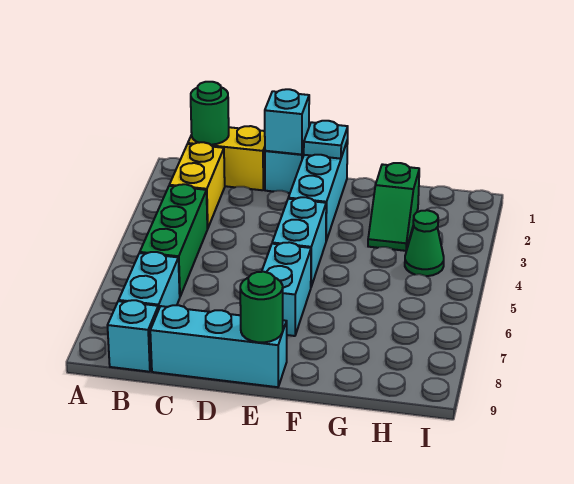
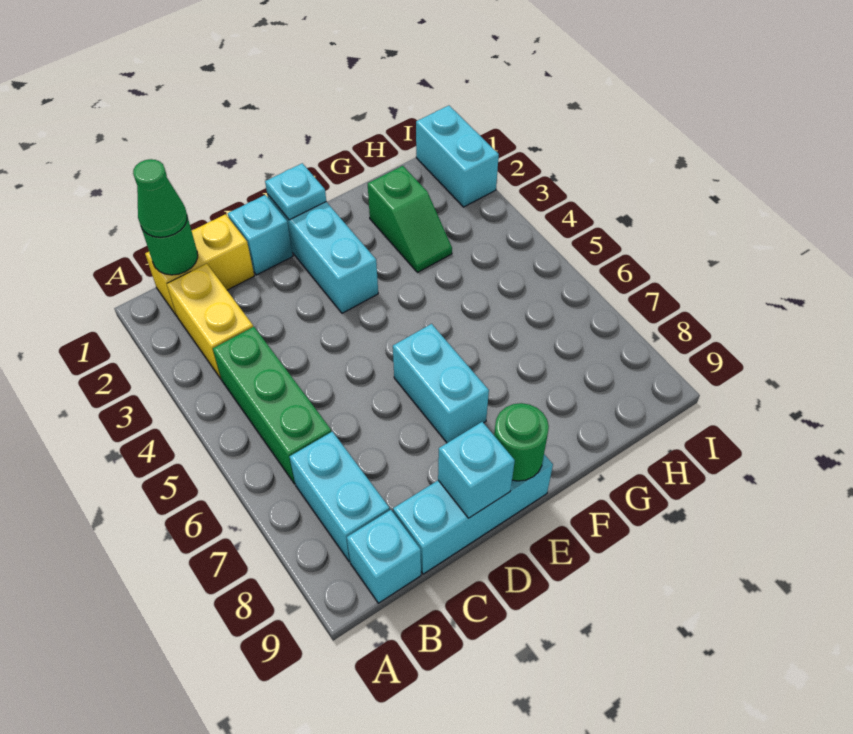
cyan brick D1 level 2 -> cyan brick D9 level 2
cyan brick E4:E5 level 1 -> cyan brick I1:I2 level 1
green cone H4 level 1 -> green cone B1 level 3

